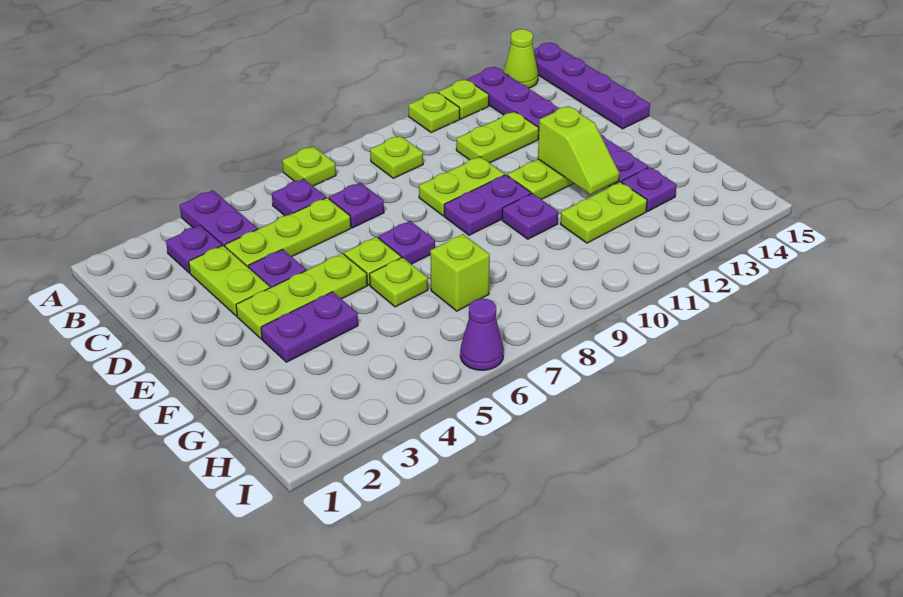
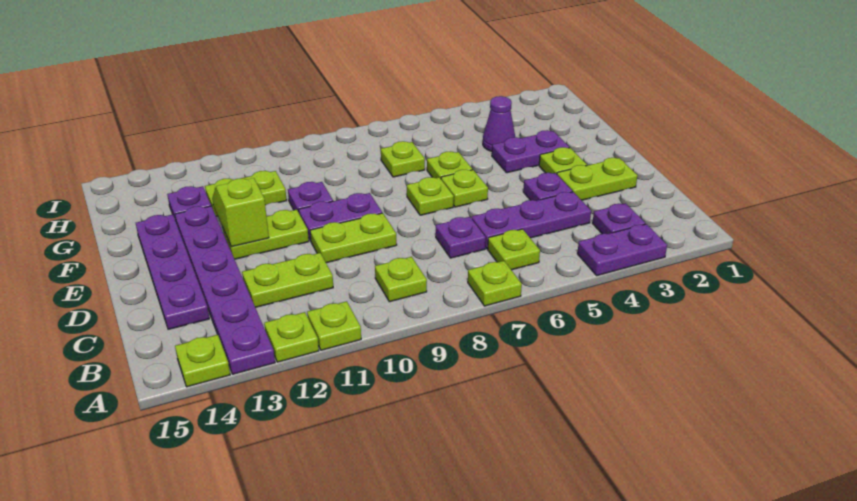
purple plate A4:B4 level 1 -> purple plate A3:A4 level 1
lime cone A14 level 1 -> lime plate A14 level 1
purple plate A15:D15 level 1 -> purple plate C14:F14 level 1
purple plate B6 level 1 -> lime plate B6 level 1
lime plate C3:D3 level 1 -> lime plate D2:D3 level 1
lime plate C4:C6 level 1 -> purple plate C4:C6 level 1
lime plate E3:E5 level 1 -> lime plate E3 level 1
purple plate E7 level 1 -> lime plate E7 level 1
lime brick G7 level 1 -> lime plate G7 level 1
purple cone I6 level 1 -> purple cone G4 level 1

